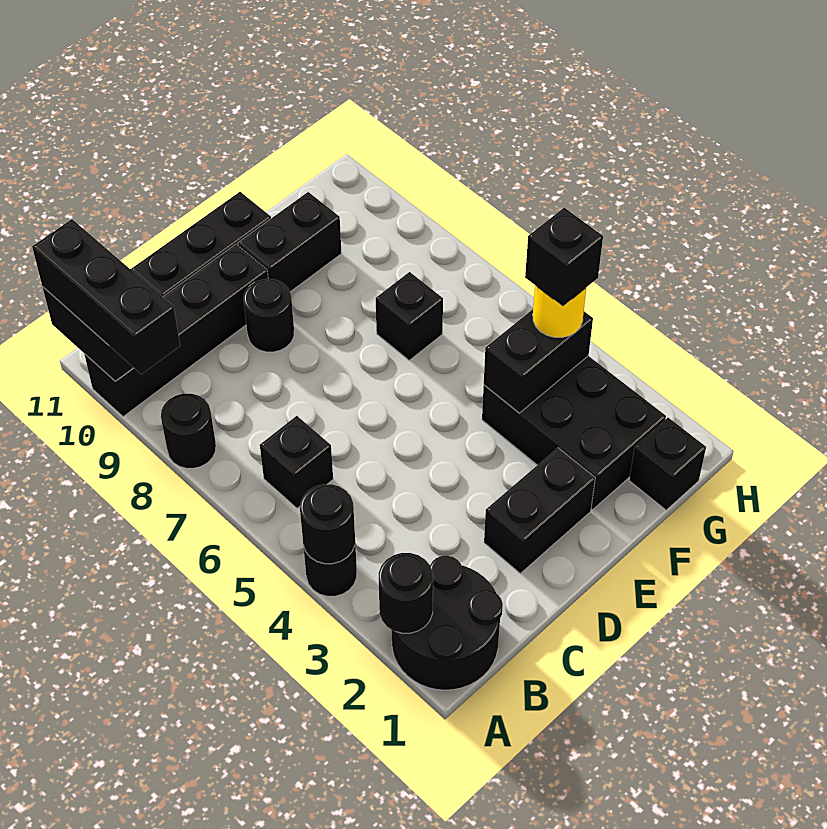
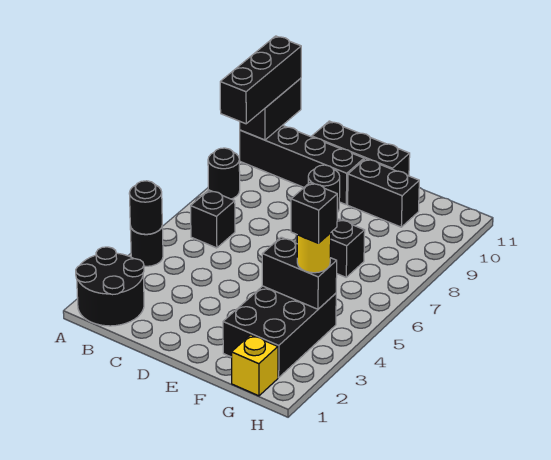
black round brick A2 level 2 -> none
black brick D2:E2 level 1 -> none
black brick G1 level 1 -> yellow brick G1 level 1

